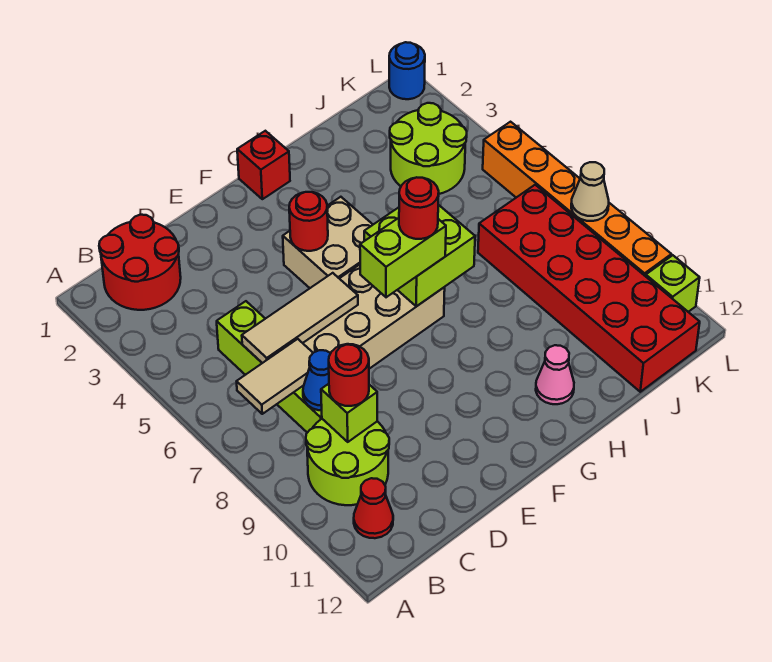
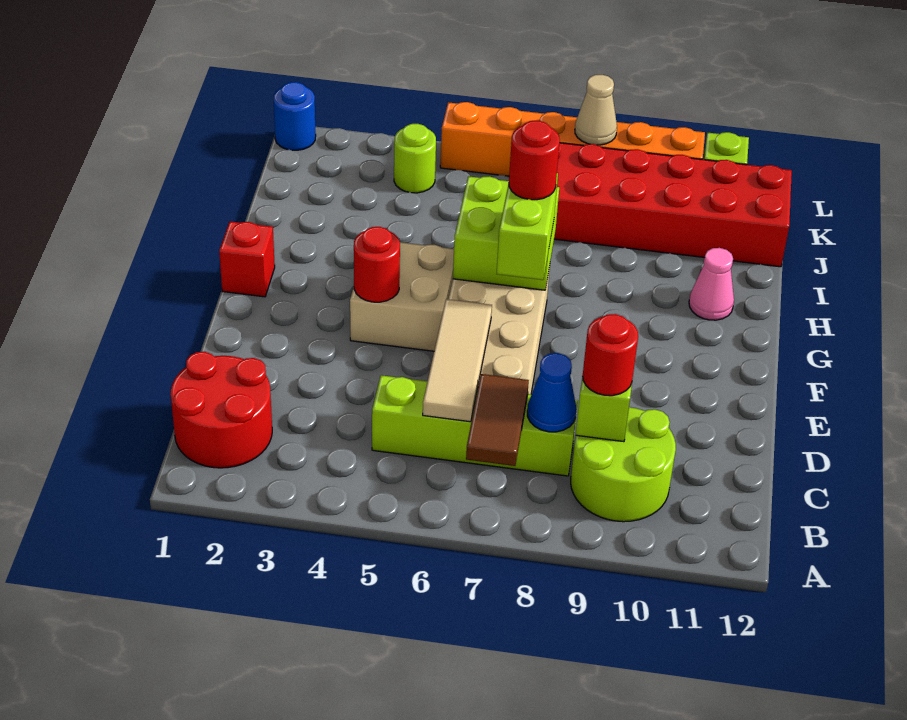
tan tile B7:C7 level 2 -> brown tile B7:C7 level 2
red cone B11 level 1 -> none
lime round brick J3:K4 level 1 -> lime round brick K4 level 1

